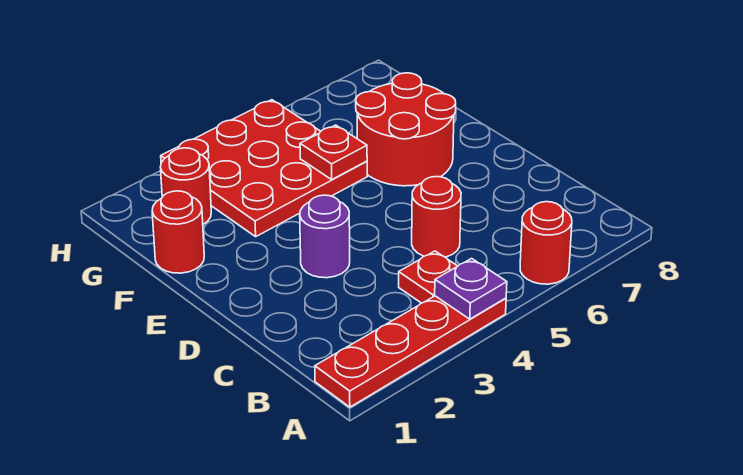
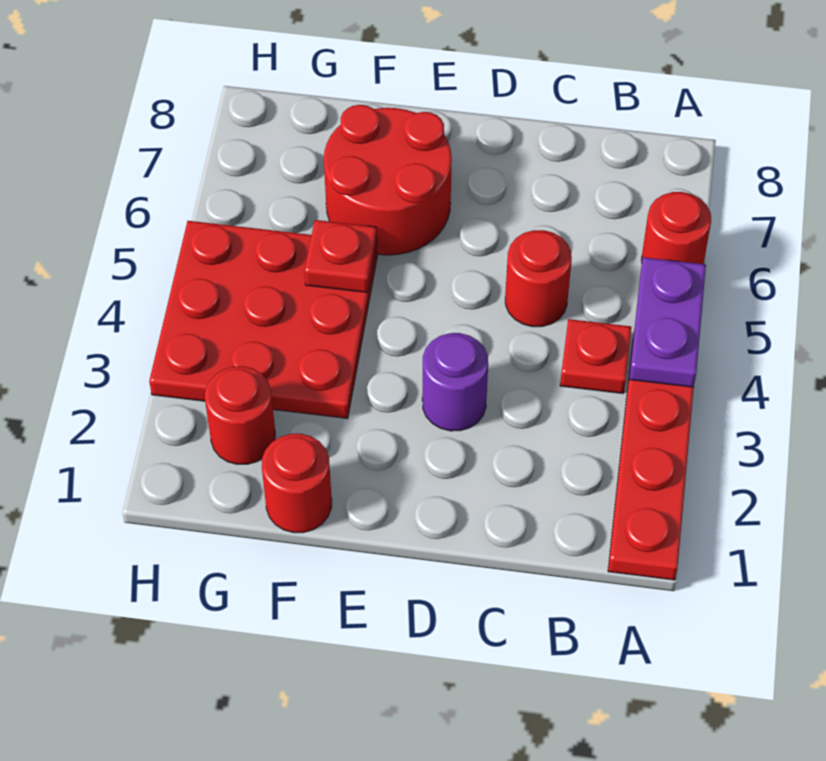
purple plate A4 level 2 -> purple plate A4:A5 level 2

